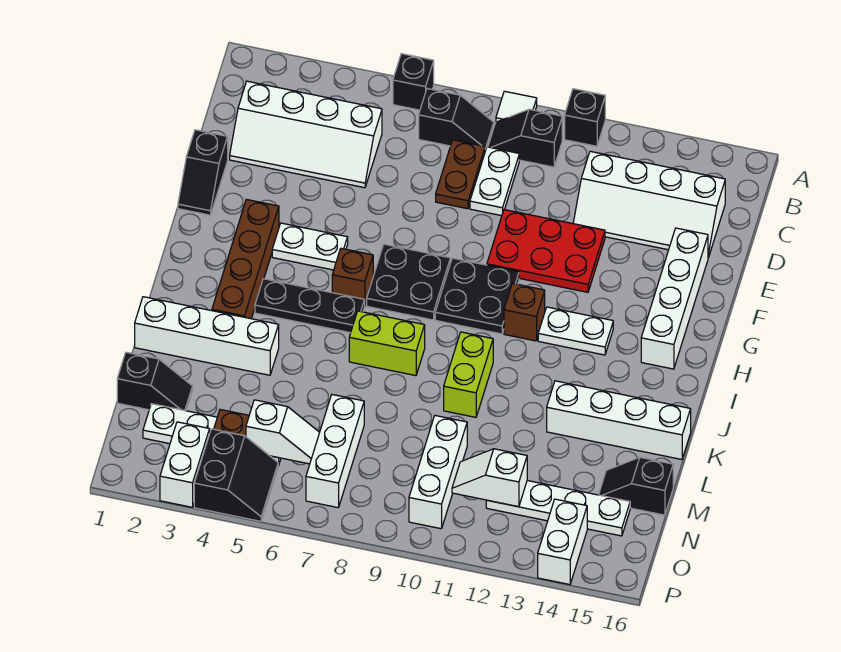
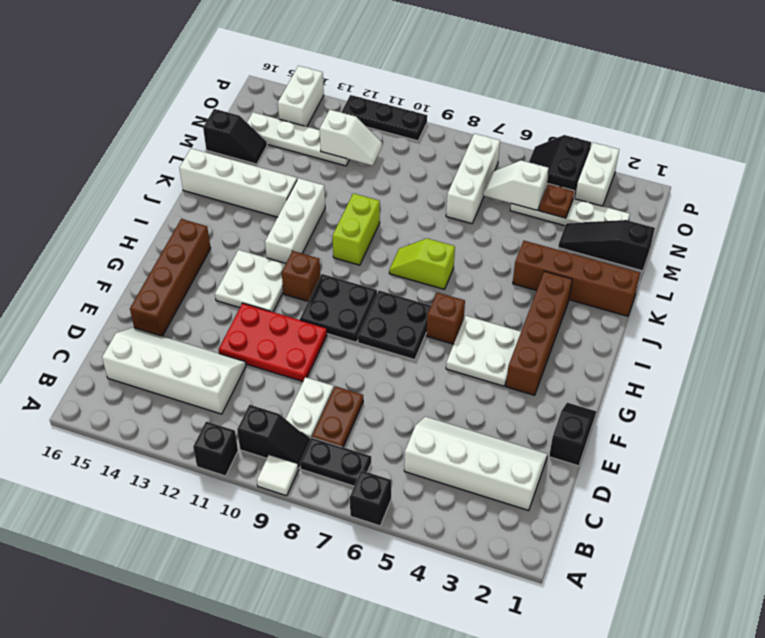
black slope B7:B8 level 1 top 7 -> black plate B7:B8 level 1
white brick E15:H15 level 1 -> brown brick E15:H15 level 1
white plate G4:G5 level 1 -> white plate G4:H5 level 1
white plate H12:H13 level 1 -> white plate G12:H13 level 1
black plate I4:I6 level 1 -> black plate P10:P12 level 1
lime brick J7:J8 level 1 -> lime slope J7:J8 level 1 top 7
white brick K1:K4 level 1 -> brown brick K1:K4 level 1
black slope M1:M2 level 1 top 1 -> black slope M1:M3 level 1 top 1
white brick M10:O10 level 1 -> white brick I12:K12 level 1

